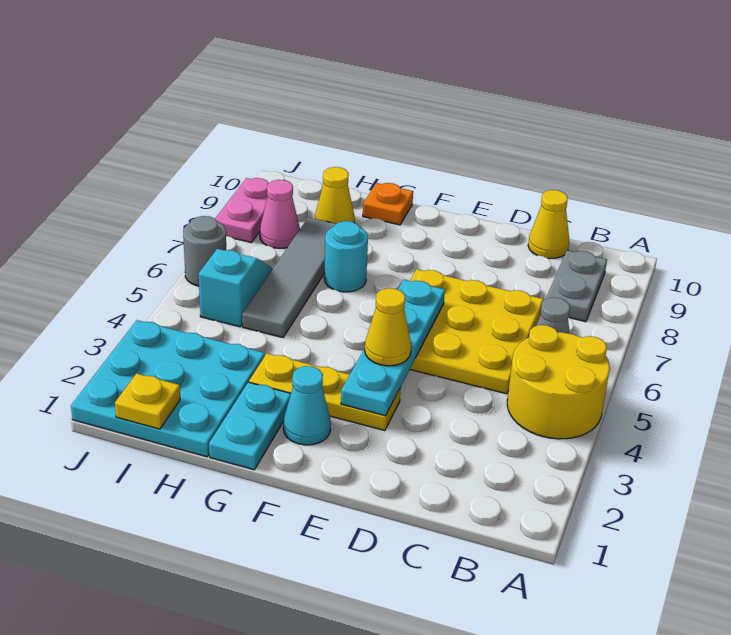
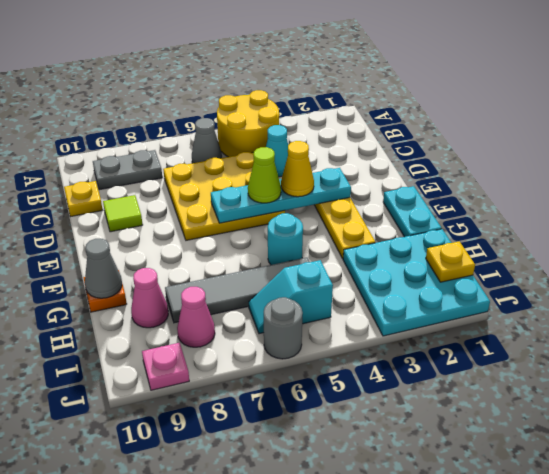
yellow cone C10 level 1 -> yellow plate C10 level 1
none -> lime tile D9 level 1
none -> lime cone E5 level 3
cyan cone F2 level 1 -> cyan cone C4 level 1
cyan plate G1:G2 level 1 -> cyan plate F1:G1 level 1
cyan round brick G7 level 1 -> cyan round brick G5 level 1
none -> grey cone G10 level 2
yellow cone H9 level 1 -> pink cone H9 level 1
pink plate J8:J9 level 1 -> pink plate J9 level 1

